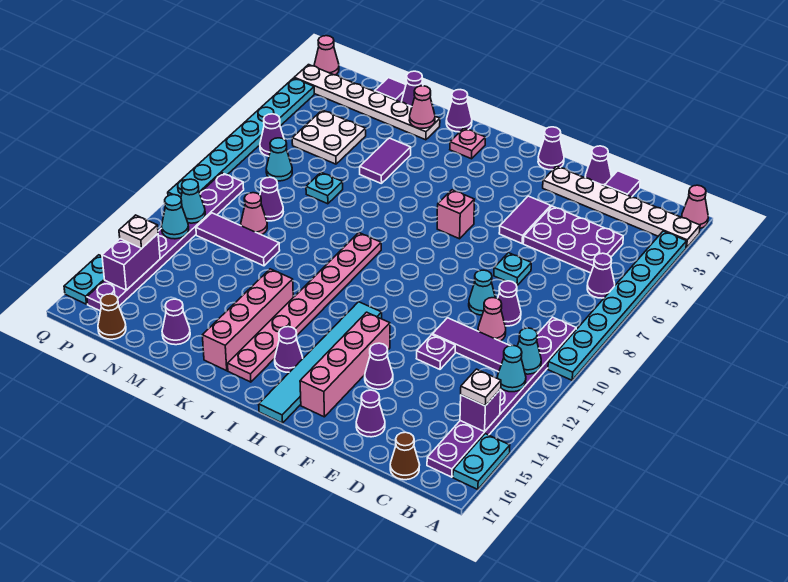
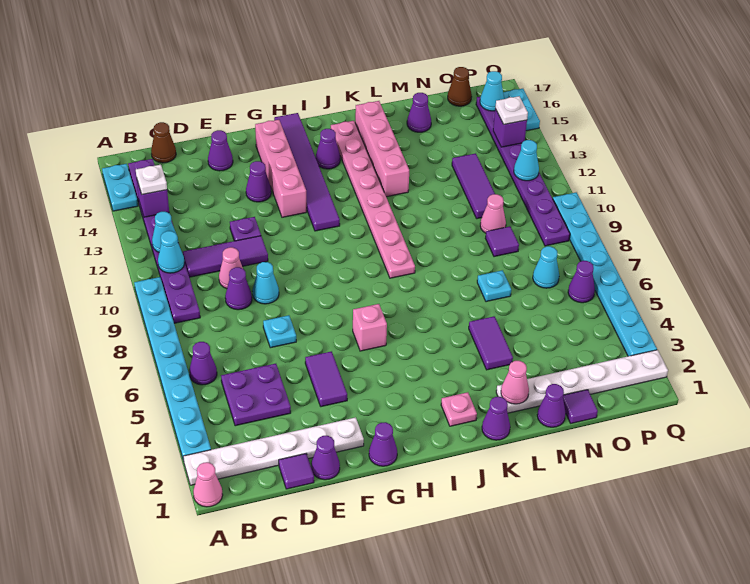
purple plate C4:E5 level 1 -> purple plate C4:D5 level 1
cyan tile H12:H17 level 1 -> purple tile H12:H17 level 1
purple tile M11:O11 level 1 -> purple tile N11:N13 level 1
white plate N4:O5 level 1 -> none
purple cone N9 level 1 -> purple tile N9 level 1
cyan cone P11 level 2 -> cyan cone P16 level 2
purple brick P14:P15 level 2 -> purple brick P14 level 2
pink cone Q1 level 1 -> none

